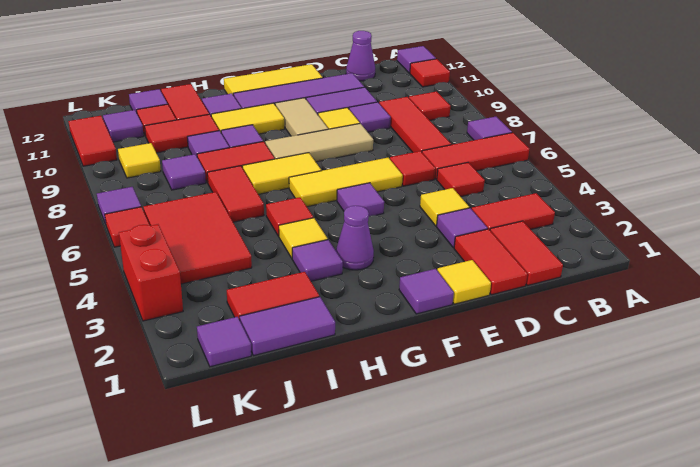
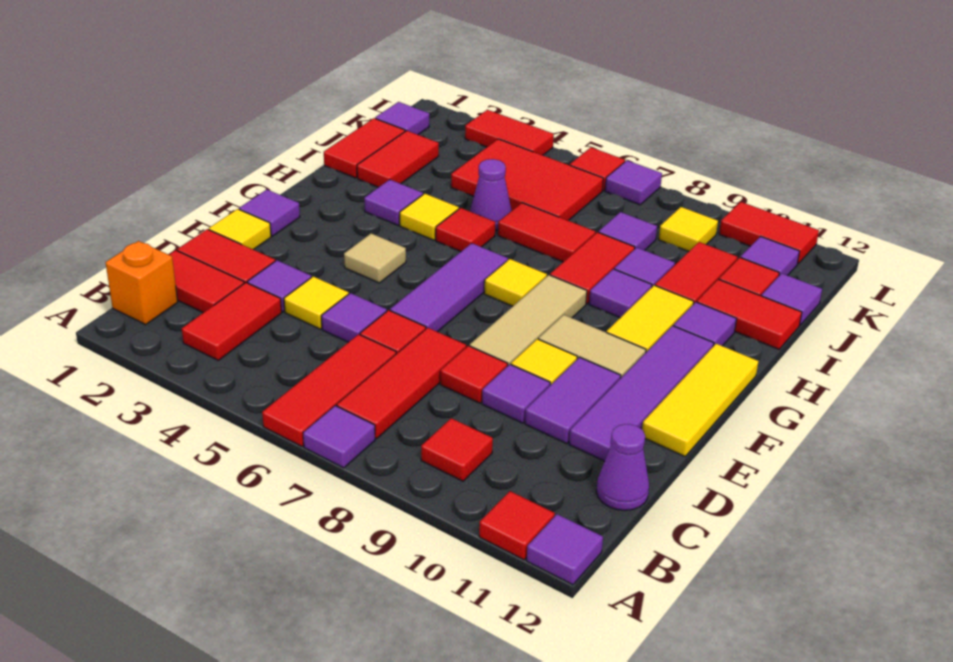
none -> orange brick B1 level 1
red tile C5 level 1 -> red tile D8 level 1
red tile C7:C9 level 1 -> red tile B7:D7 level 1
yellow tile E6:G6 level 1 -> purple tile E6:G6 level 1
none -> tan tile F4 level 1
purple tile F5 level 1 -> purple tile D5 level 1
purple cone G3 level 1 -> purple cone I5 level 1
yellow tile G7:H7 level 1 -> yellow tile G7 level 1
purple tile I1:J1 level 1 -> red tile I1:J1 level 1
red brick L3:L4 level 1 -> red tile L3:L4 level 1

